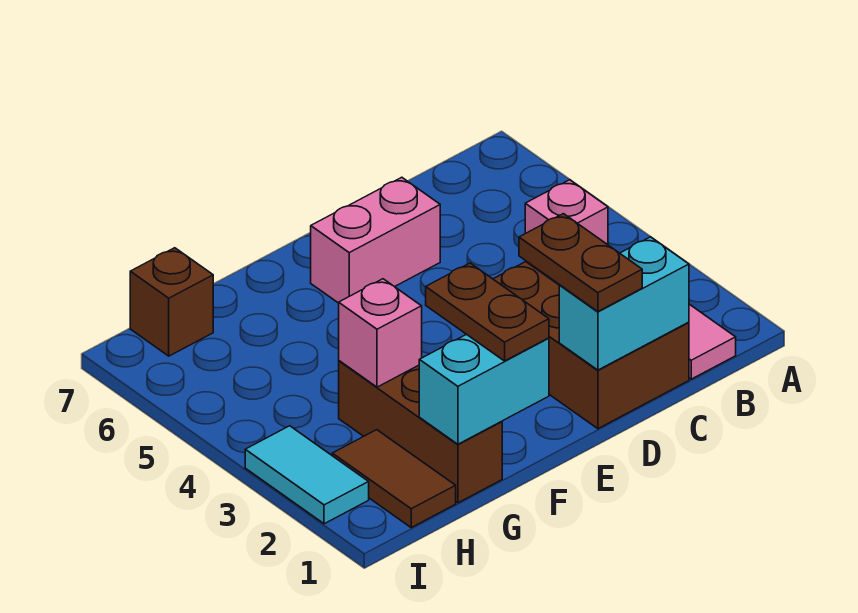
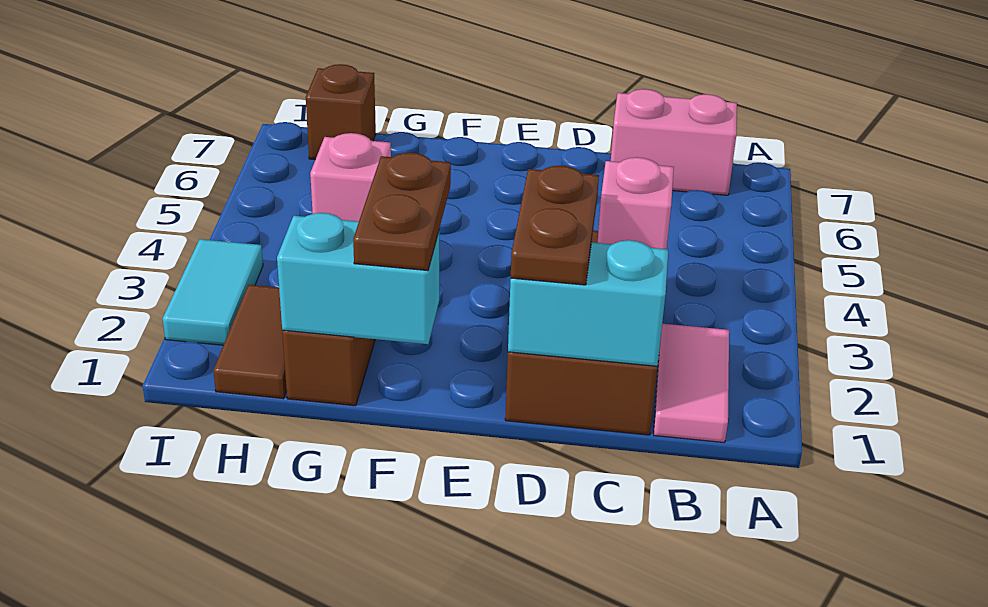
pink brick D6:E6 level 1 -> pink brick B7:C7 level 1

